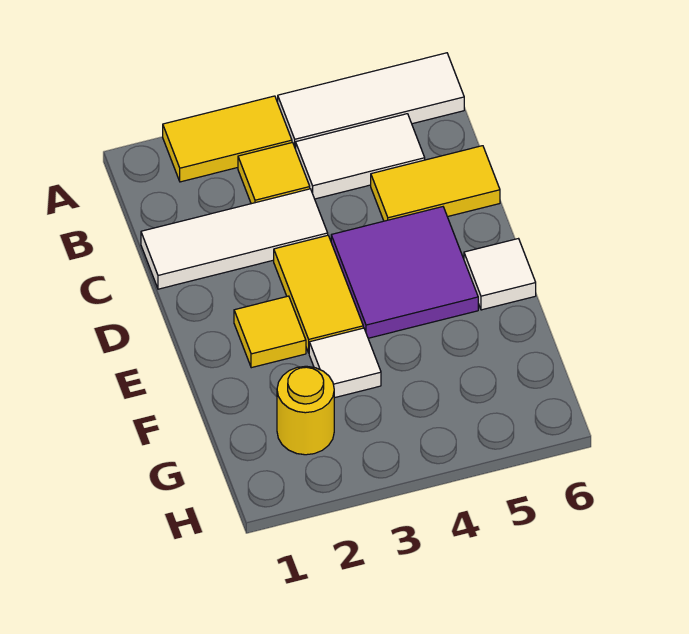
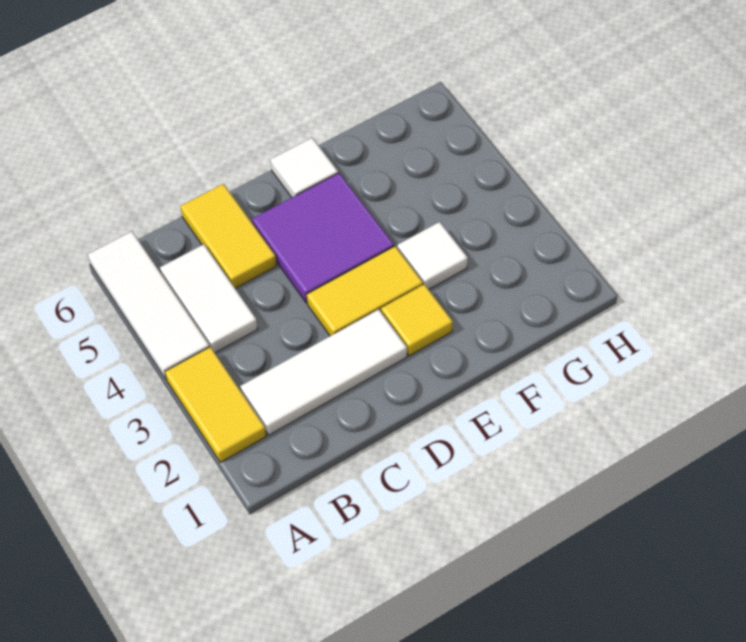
yellow tile B3 level 1 -> none
white tile C1:C3 level 1 -> white tile B2:D2 level 1
yellow round brick G2 level 1 -> none

